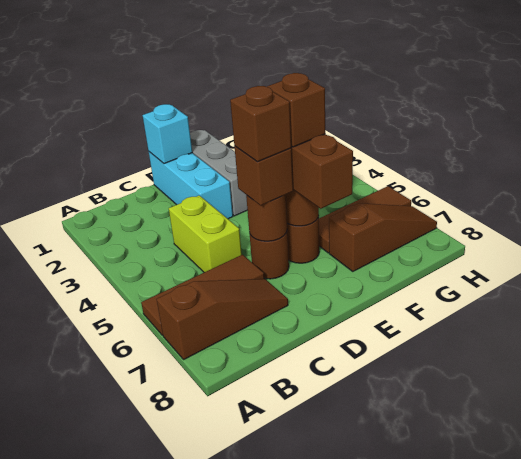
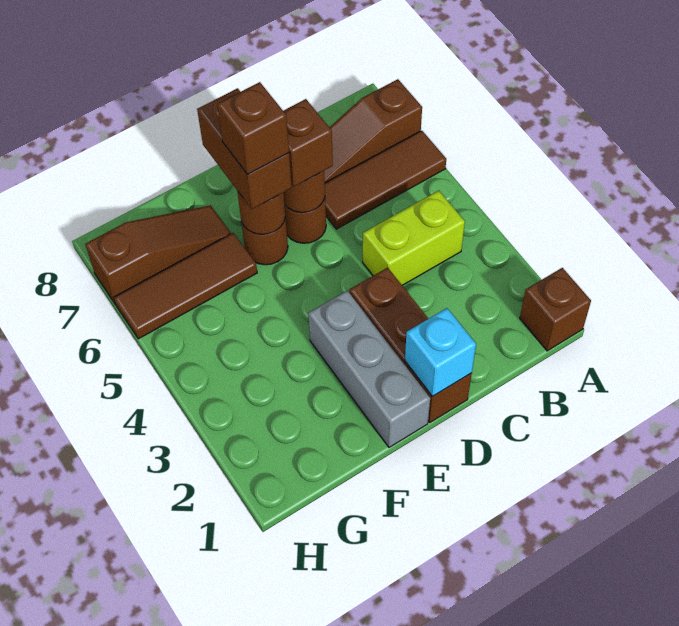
lime brick C4:C5 level 1 -> lime brick B4:C4 level 1
cyan brick D1:D3 level 1 -> brown brick D1:D3 level 1
brown brick D6 level 4 -> brown brick A1 level 1
brown slope F7:H7 level 1 top F -> brown slope F7:H7 level 1 top H

